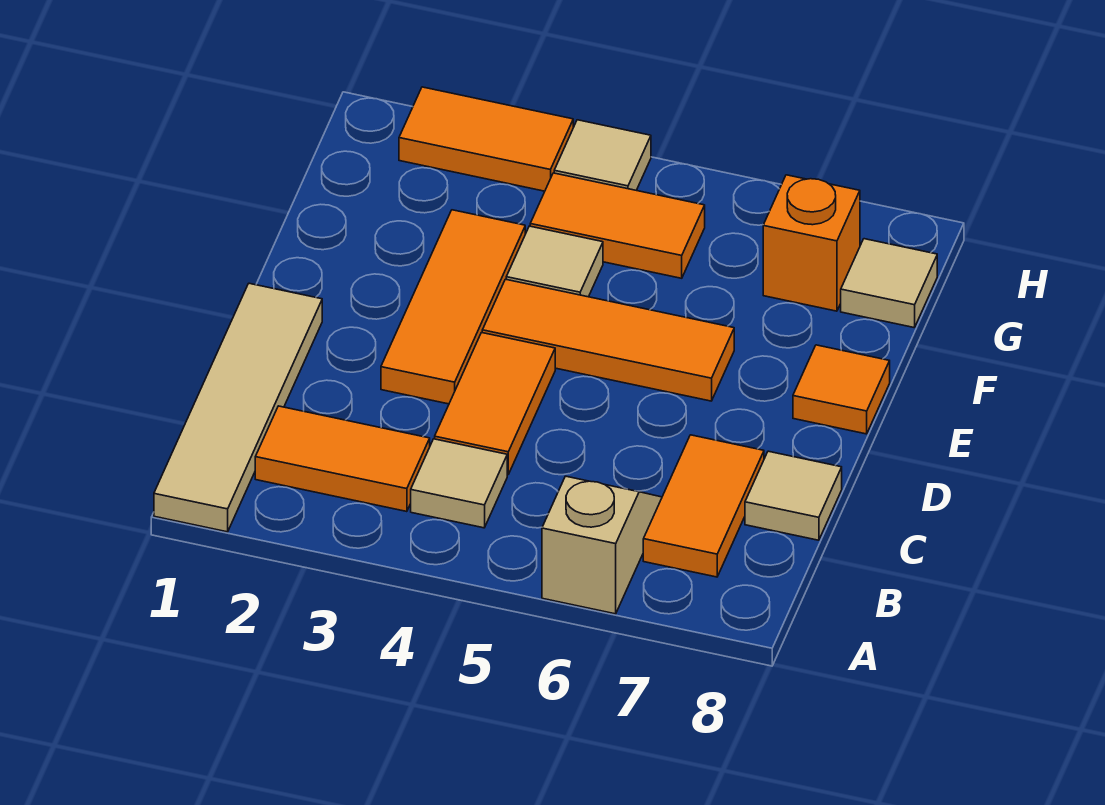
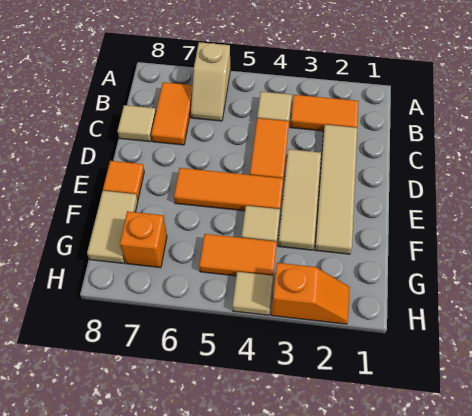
tan tile A1:D1 level 1 -> tan tile C2:F2 level 1
orange tile D3:F3 level 1 -> tan tile D3:F3 level 1
tan tile G8 level 1 -> tan tile F8:G8 level 1
orange tile H2:H3 level 1 -> orange slope H2:H3 level 1 top 3

